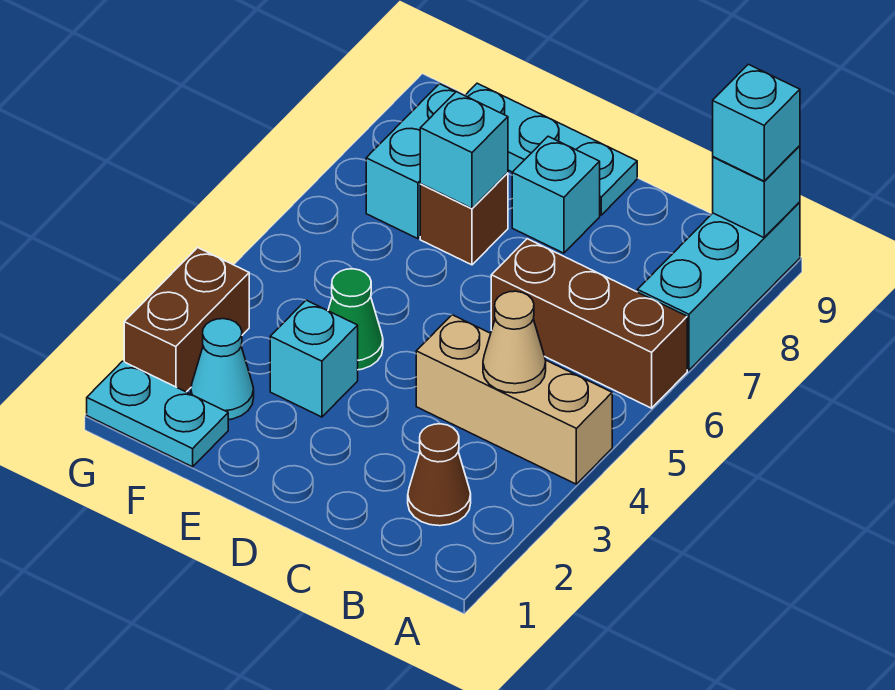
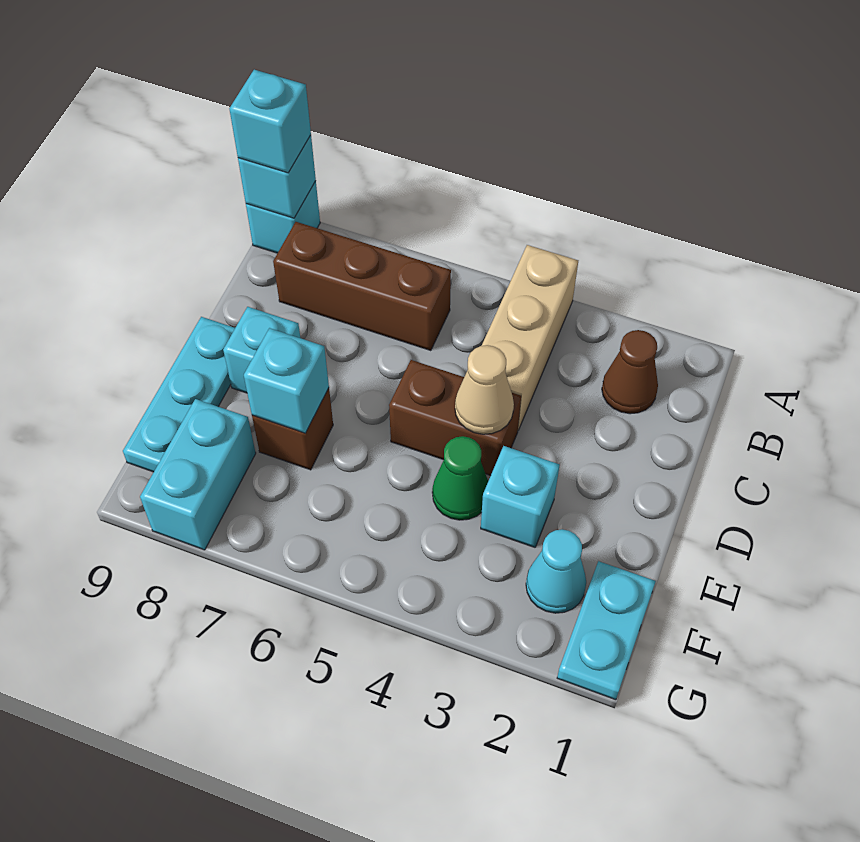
brown brick A6:C6 level 1 -> brown brick B6:B8 level 1
cyan brick A7:A9 level 1 -> cyan brick A9 level 1
tan cone B4 level 2 -> tan cone D4 level 2
cyan brick F7:F8 level 1 -> cyan brick F8:G8 level 1
brown brick G2:G3 level 1 -> brown brick D4:D5 level 1

